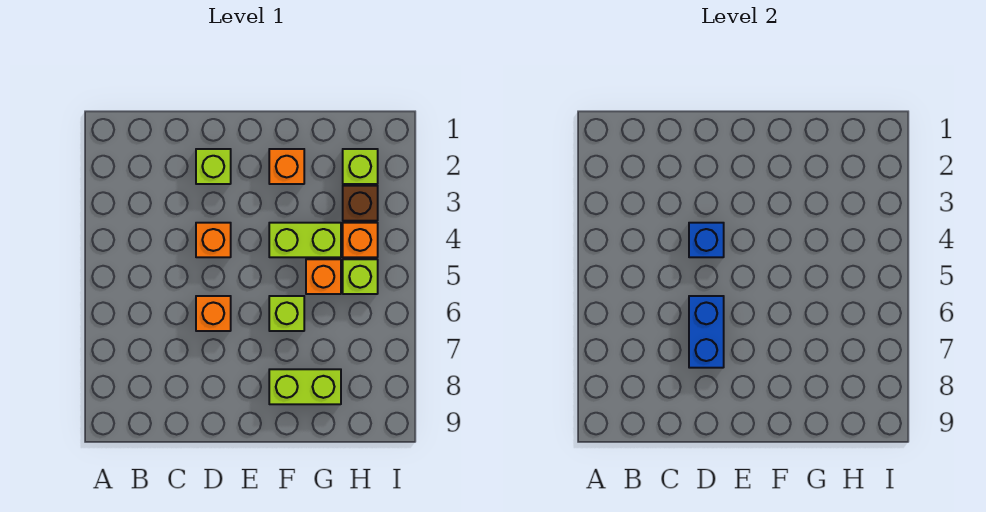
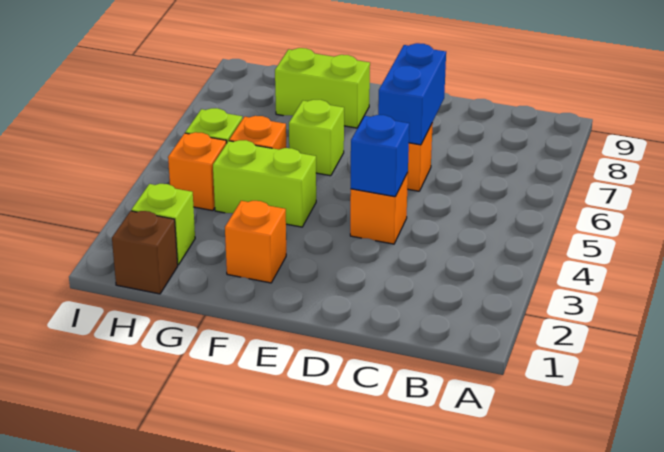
lime brick D2 level 1 -> none
brown brick H3 level 1 -> brown brick H1 level 1

